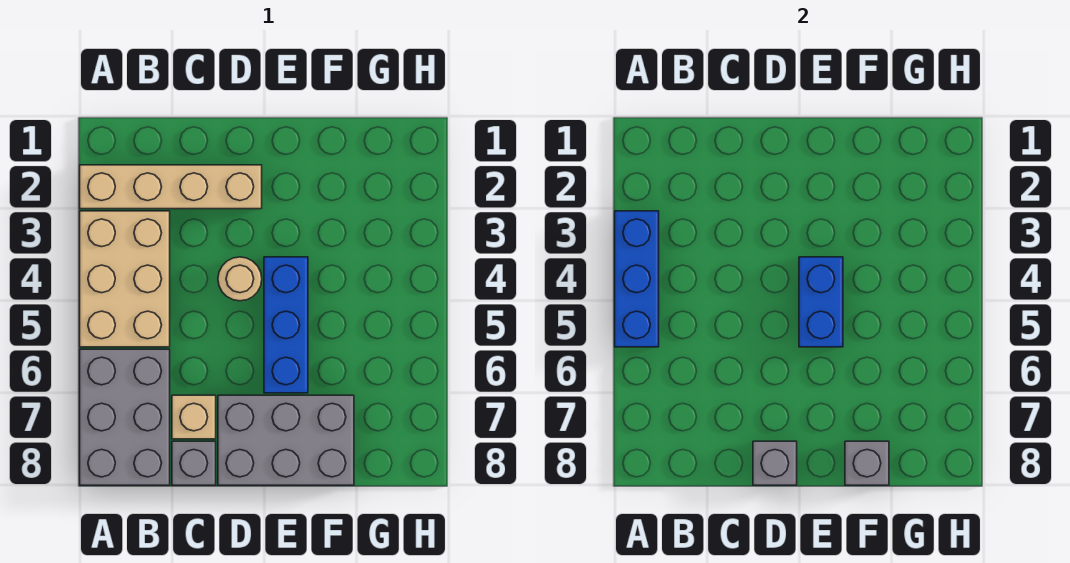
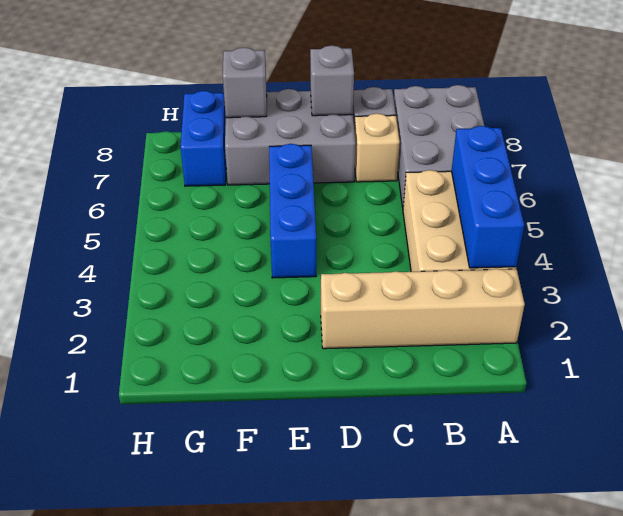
tan round brick D4 level 1 -> none
blue brick E4:E5 level 2 -> blue brick G7:G8 level 1

